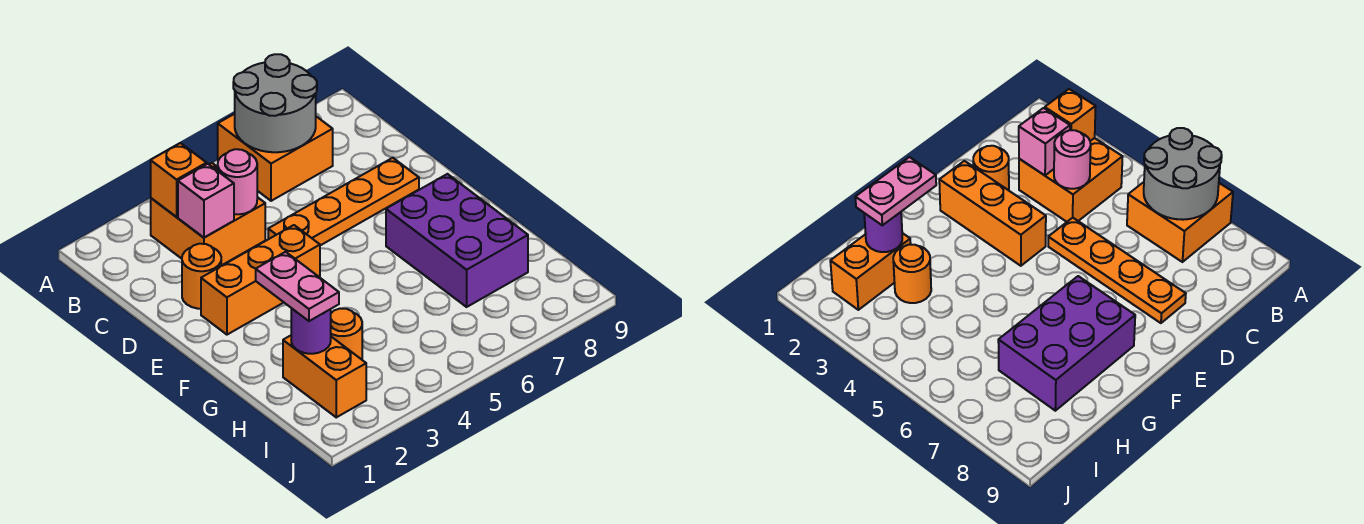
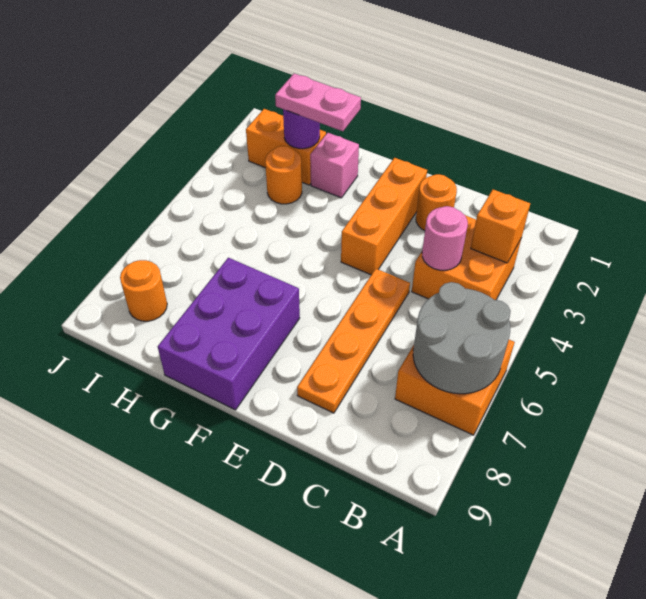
pink brick C3 level 2 -> pink brick G2 level 1
purple brick F7:H8 level 1 -> purple brick F7:G9 level 1
none -> orange round brick I8 level 1

